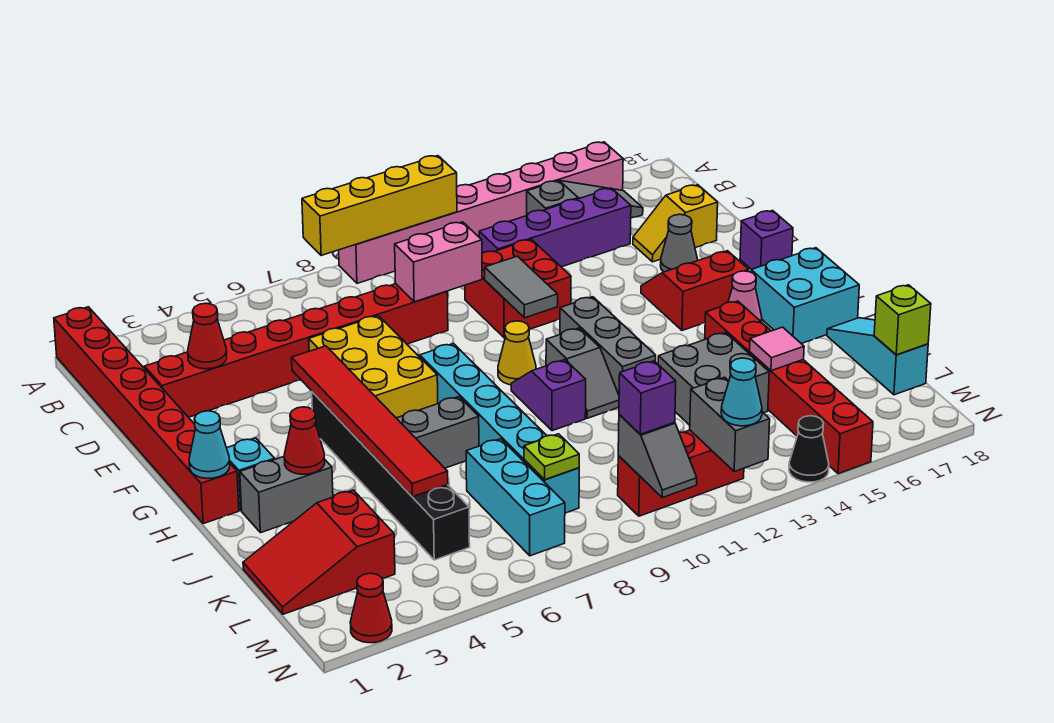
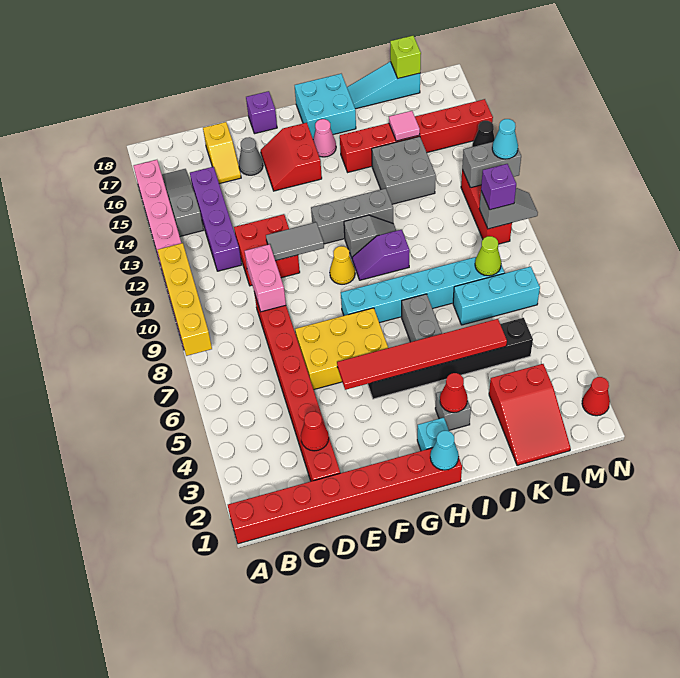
grey brick I2:I3 level 1 -> grey brick I3 level 1
lime plate L8 level 2 -> lime cone L8 level 2

